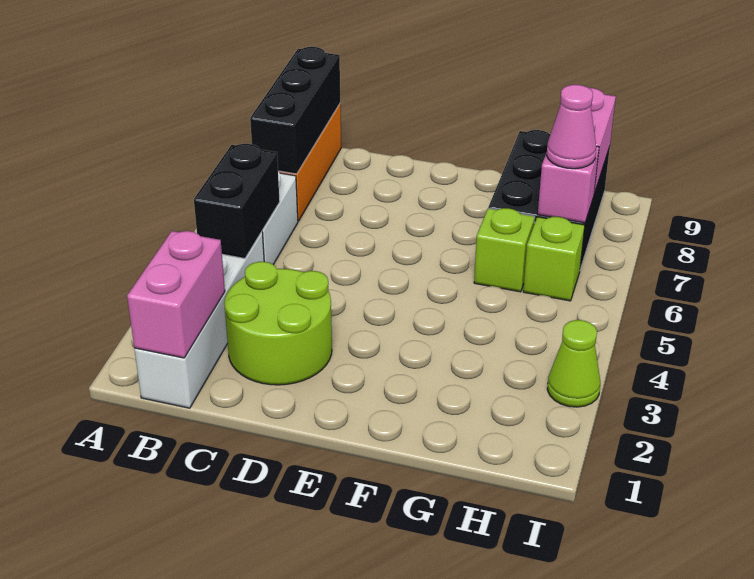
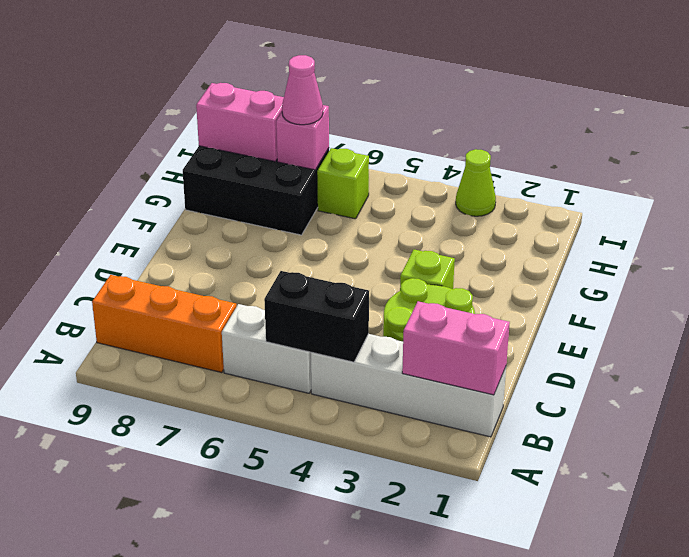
black brick B7:B9 level 2 -> none
lime brick G6 level 1 -> lime brick E3 level 1

